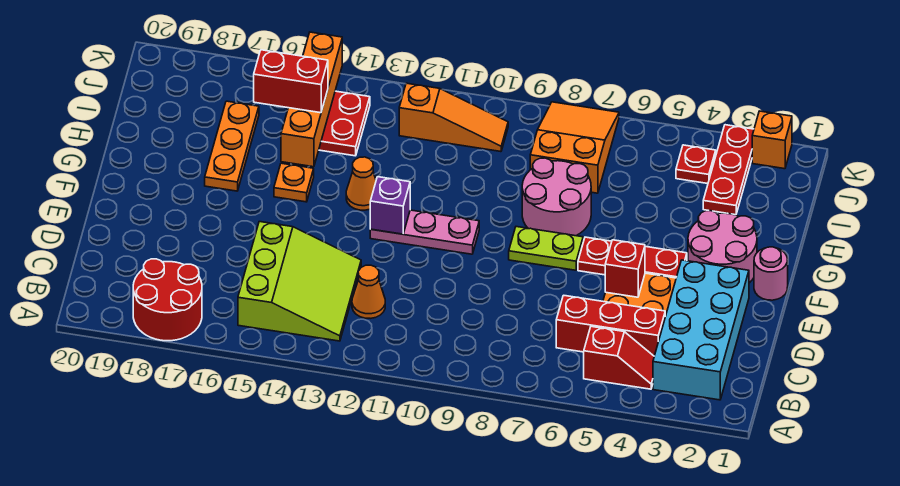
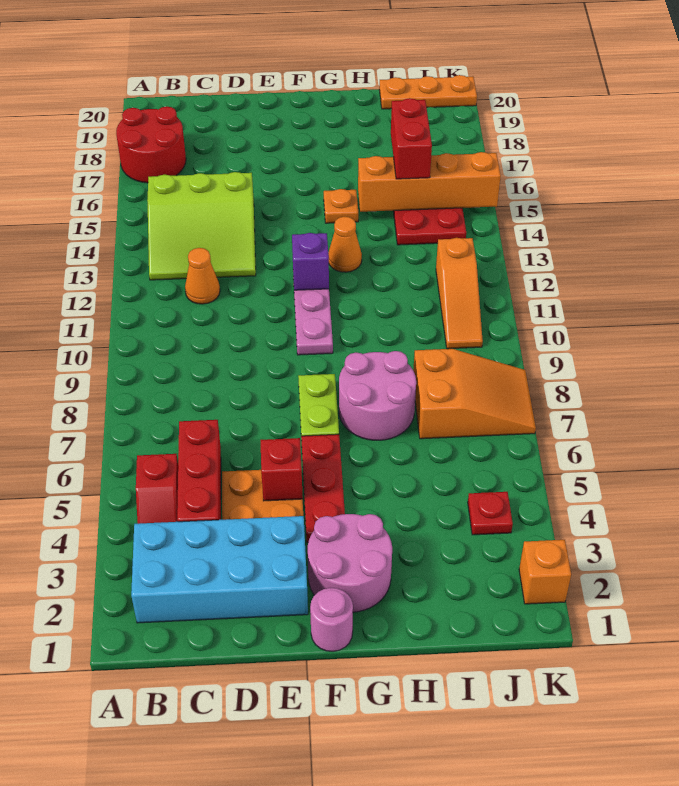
orange plate G17:I17 level 1 -> orange plate I20:K20 level 1
red plate I3:K3 level 1 -> none

